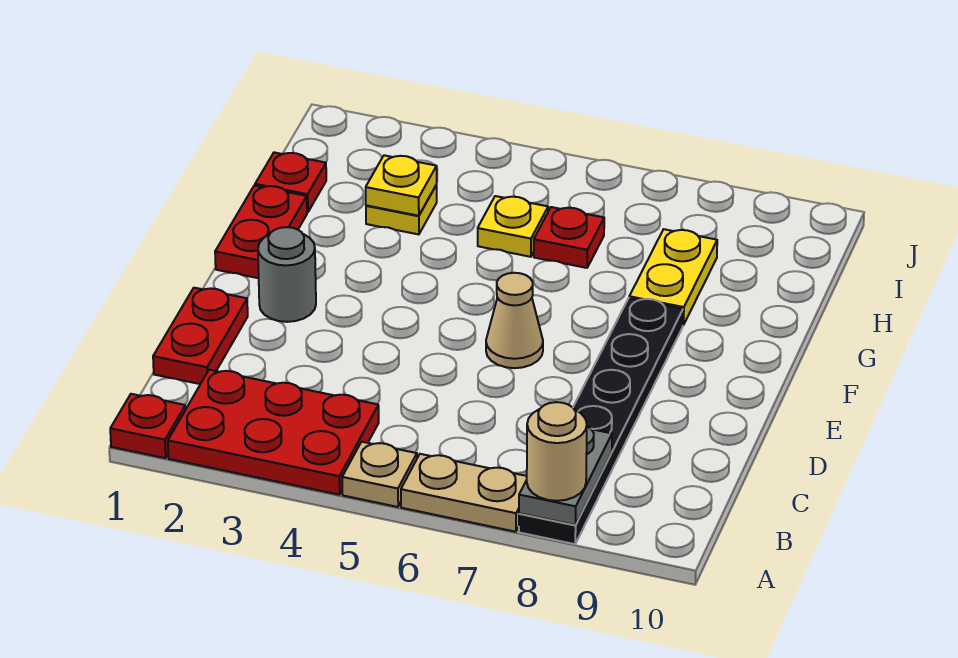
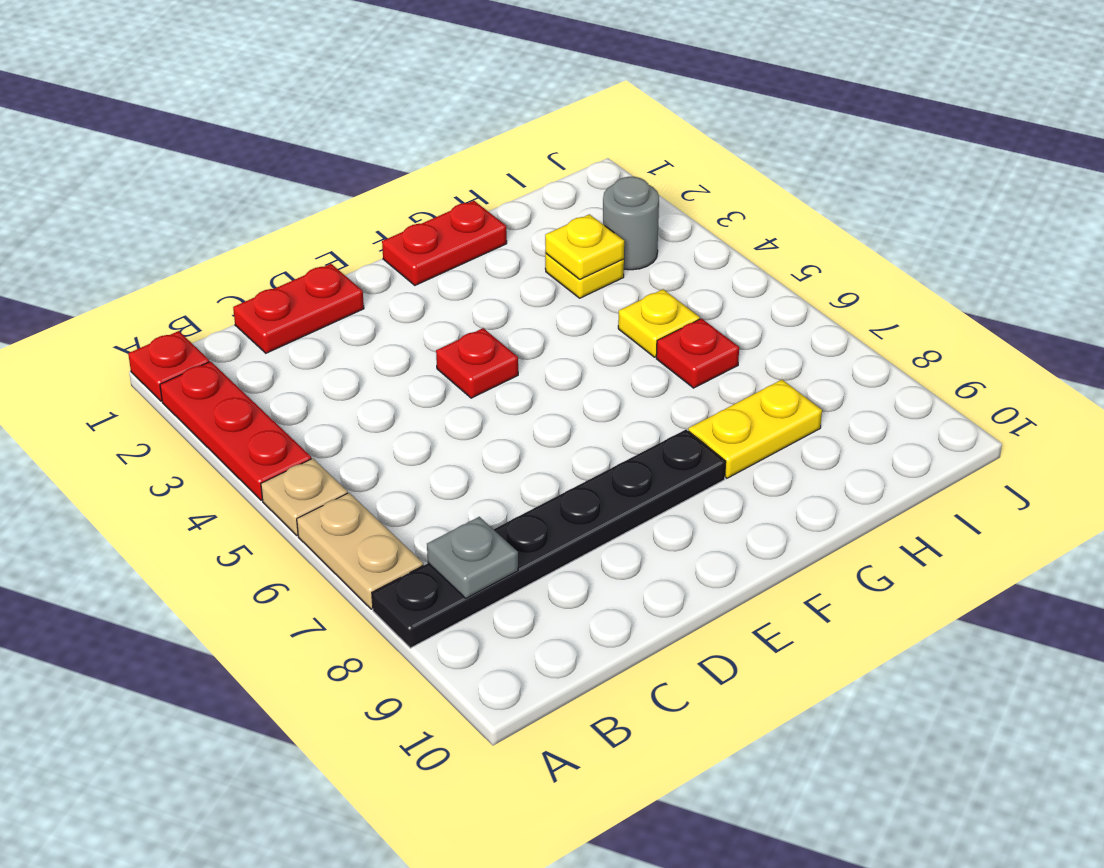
red plate A2:B4 level 1 -> red plate A2:A4 level 1
grey plate A8:B8 level 2 -> grey plate B8 level 2
tan round brick A8 level 3 -> none
grey round brick E2 level 1 -> grey round brick I3 level 1
tan cone E6 level 1 -> none
red plate H1 level 1 -> red plate E4 level 1

